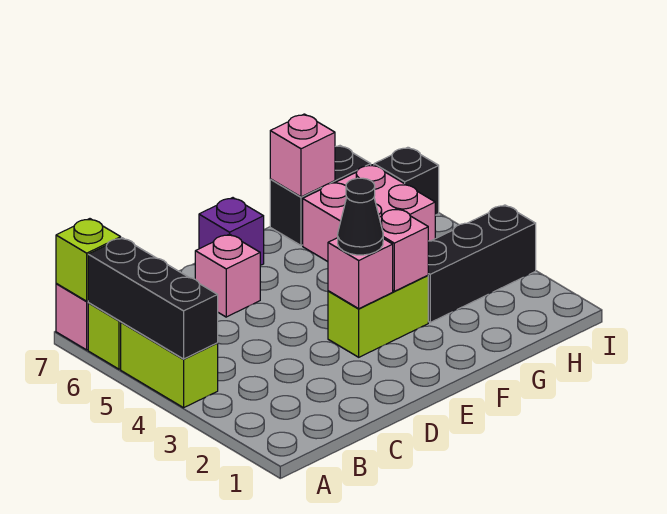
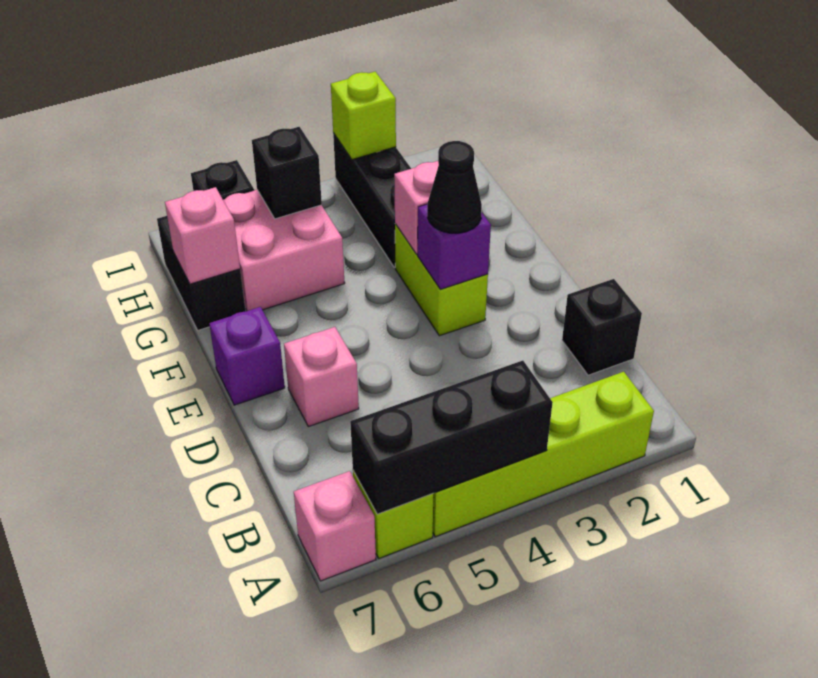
lime brick A4:A5 level 1 -> lime brick A2:A5 level 1
lime brick A7 level 2 -> lime brick I3 level 2
none -> black brick C1 level 1
pink brick E3 level 2 -> purple brick E3 level 2
none -> black brick H5 level 2

